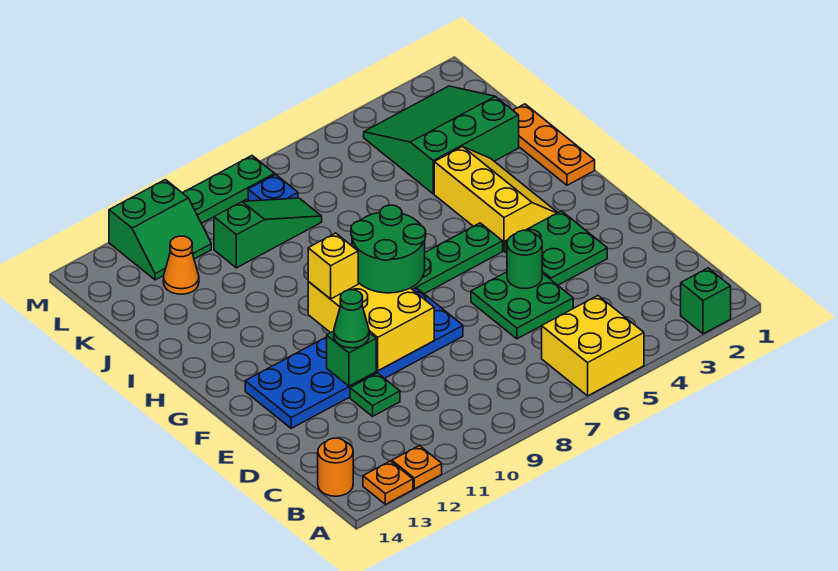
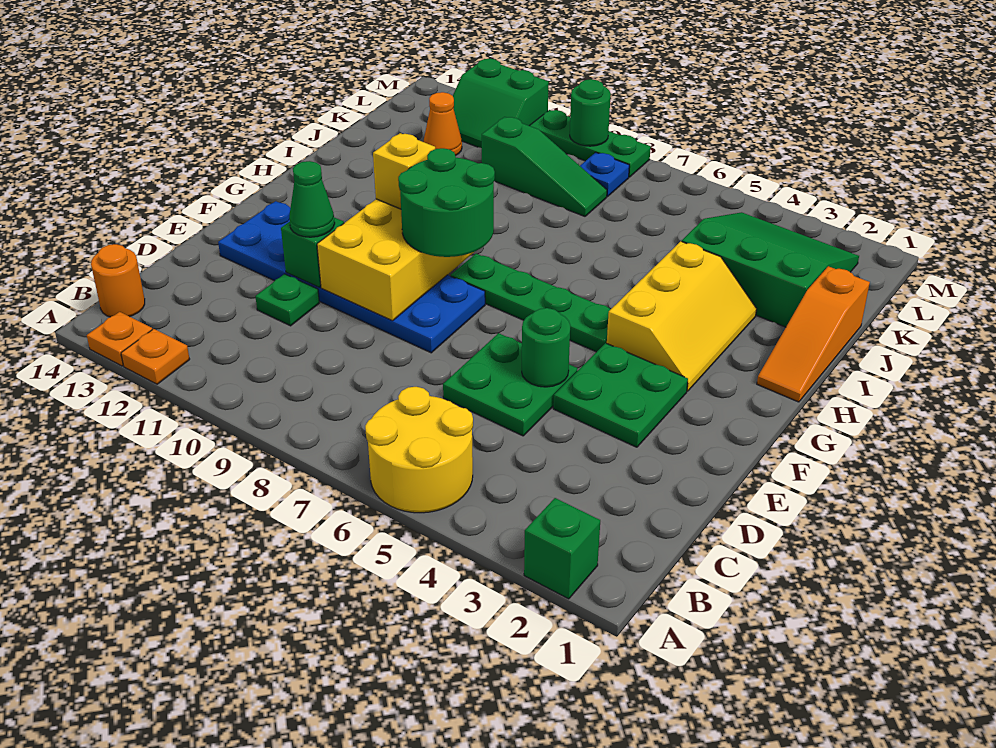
yellow brick A5:B6 level 1 -> yellow round brick A5:B6 level 1
orange plate H1:J1 level 1 -> orange slope H1:J1 level 1 top J
none -> green round brick M9 level 2

